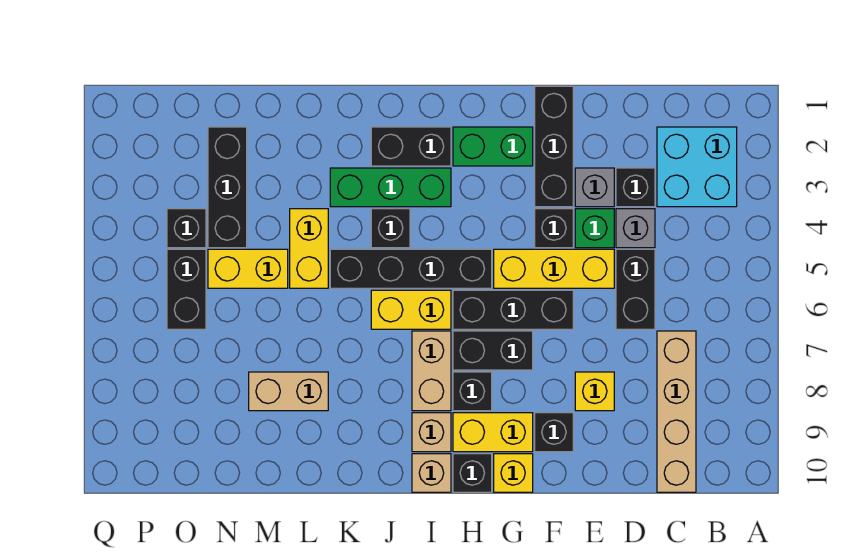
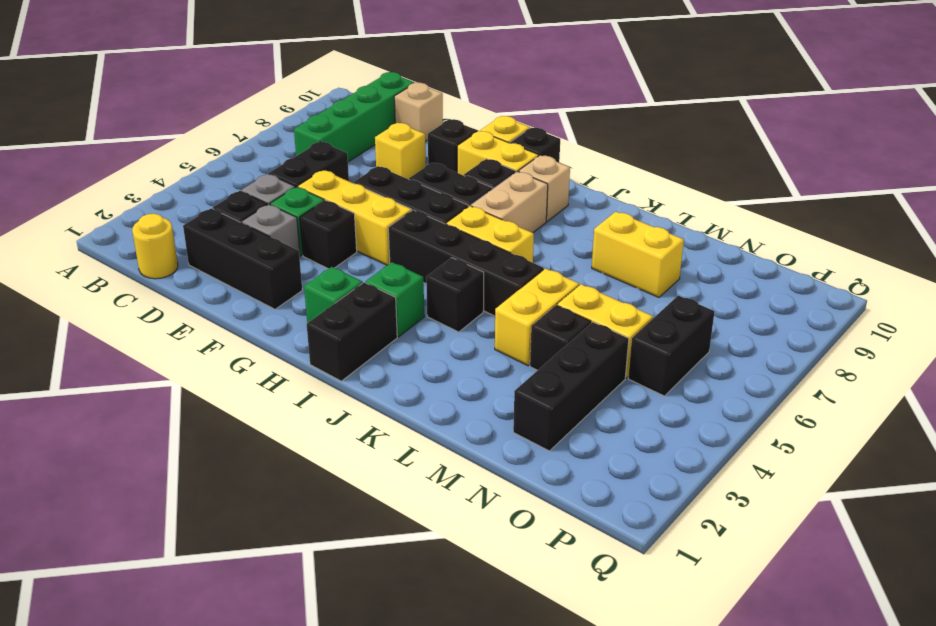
cyan brick B2:C3 level 1 -> none
none -> yellow round brick C1 level 1
tan brick C7:C10 level 1 -> green brick C7:C10 level 1
black brick F1:F3 level 1 -> black brick D2:F2 level 1
green brick G2:H2 level 1 -> green brick H2 level 1
black brick I2:J2 level 1 -> black brick I1:I2 level 1
green brick I3:K3 level 1 -> green brick I3 level 1
tan brick I10 level 1 -> tan brick D10 level 1
tan brick L8:M8 level 1 -> yellow brick L8:M8 level 1
black brick O4 level 1 -> black brick M4 level 1

